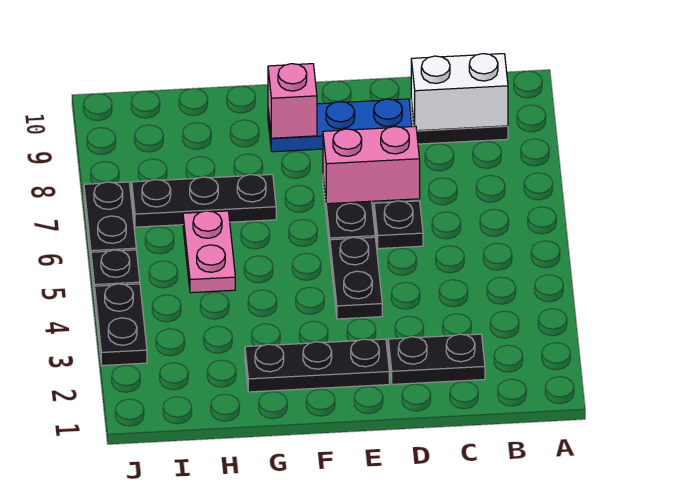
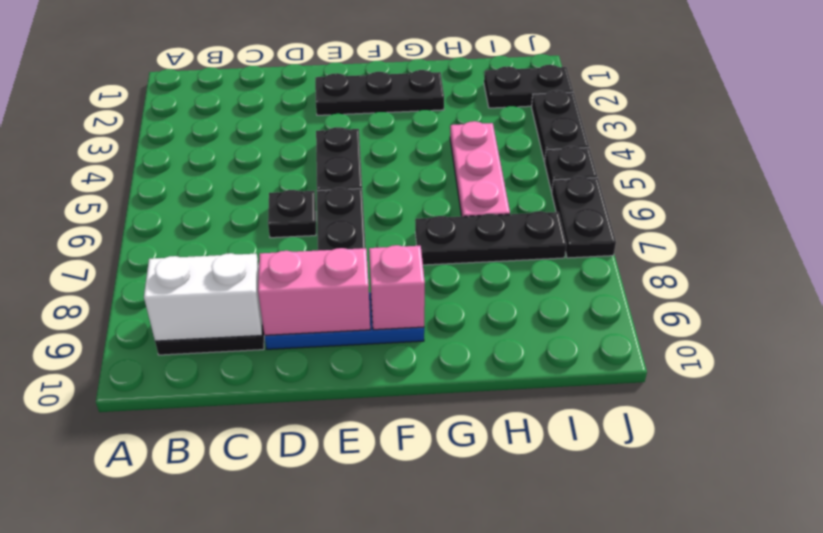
black plate C2:D2 level 1 -> black plate I2:J2 level 1
pink brick D7:E7 level 2 -> pink brick D9:E9 level 2
pink plate H5:H6 level 1 -> pink plate H4:H6 level 1

